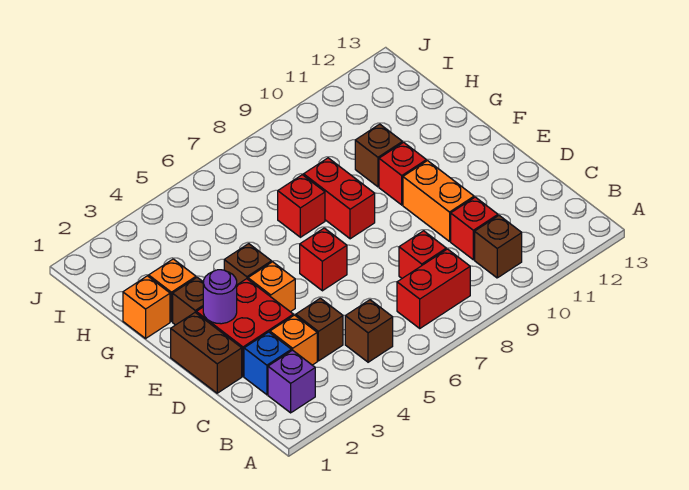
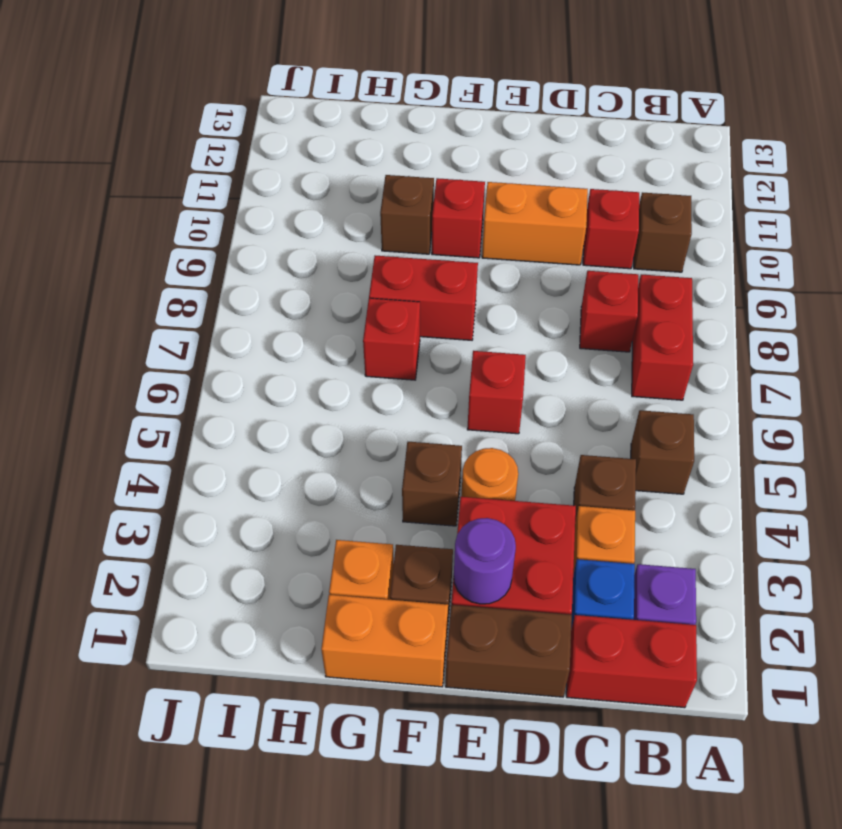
none -> red brick B1:C1 level 1
orange brick E4 level 1 -> orange round brick E4 level 1
orange brick G1 level 1 -> orange brick F1:G1 level 1

